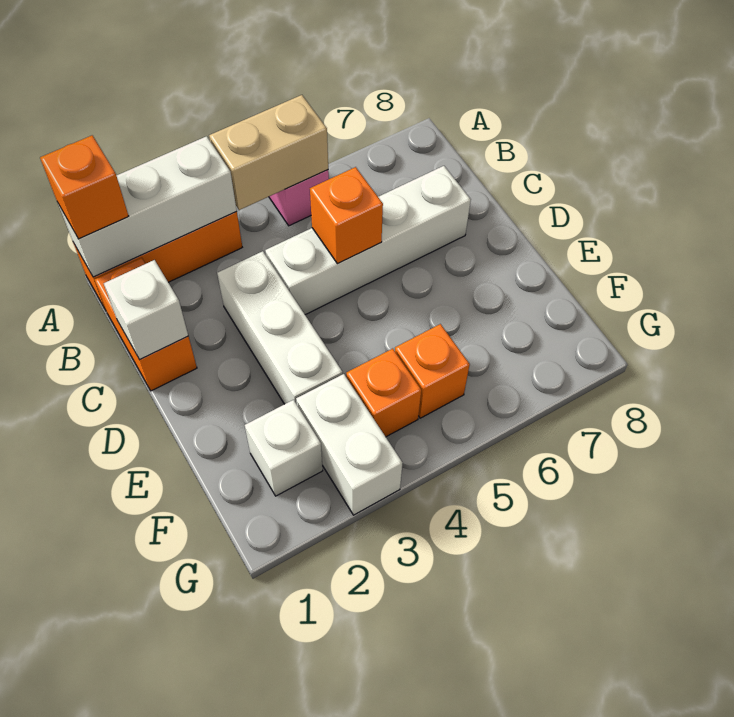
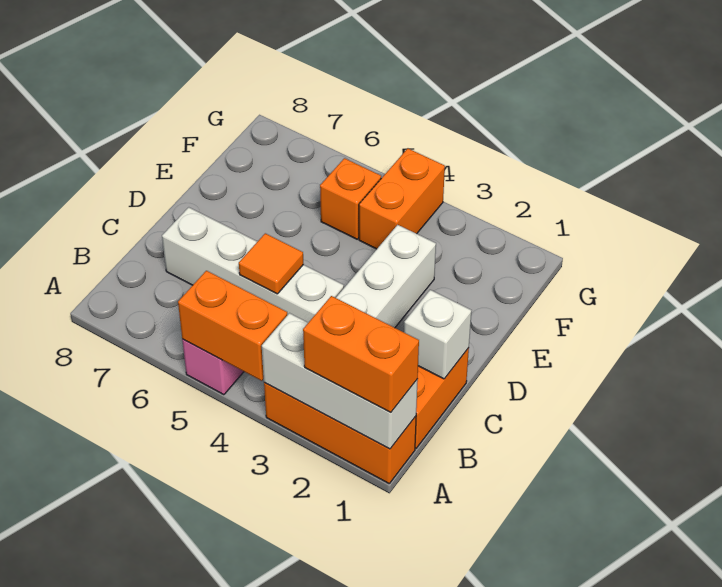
orange brick A1 level 3 -> orange brick A1:A2 level 3
tan brick A4:A5 level 2 -> orange brick A4:A5 level 2
orange brick C5 level 2 -> orange tile C5 level 2
white brick F2 level 1 -> none
white brick F3:G3 level 1 -> none
orange brick F4 level 1 -> orange brick F4:G4 level 1

